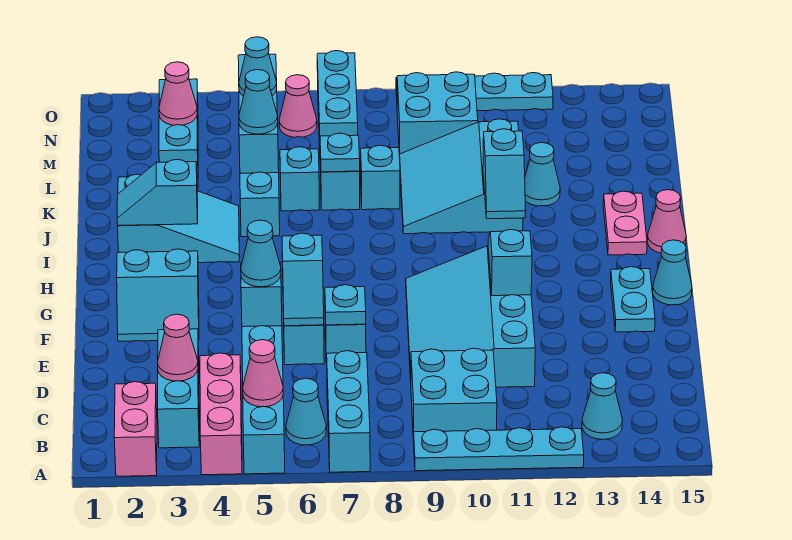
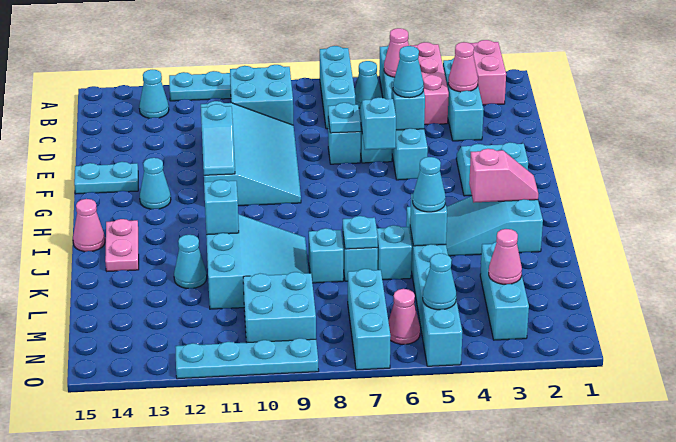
cyan plate F14:G14 level 1 -> cyan plate F14:F15 level 1
cyan cone G15 level 1 -> cyan cone G13 level 1
cyan slope I2:I3 level 2 top 3 -> pink slope I2:I3 level 2 top 3

